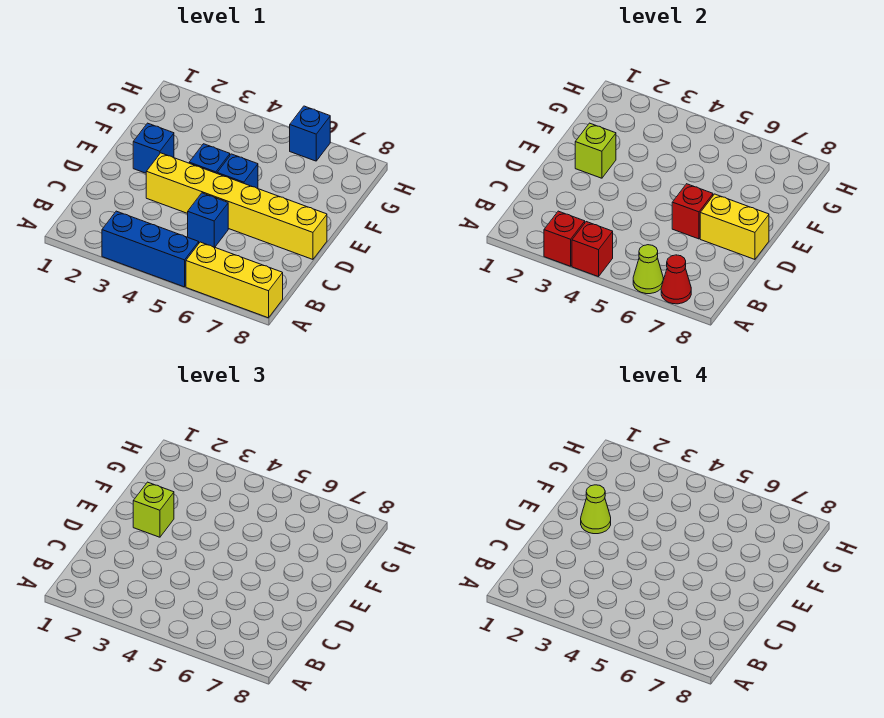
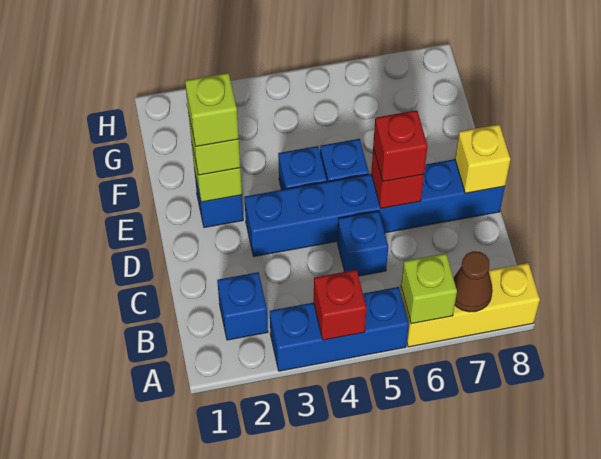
red brick A3 level 2 -> red brick D6 level 3
lime cone A6 level 2 -> lime brick A6 level 2
red cone A7 level 2 -> brown cone A7 level 2
yellow brick D3:D8 level 1 -> blue brick D3:D8 level 1
yellow brick D7:D8 level 2 -> yellow brick D8 level 2
lime cone E2 level 4 -> lime brick E2 level 4
blue brick H6 level 1 -> blue brick B2 level 1

